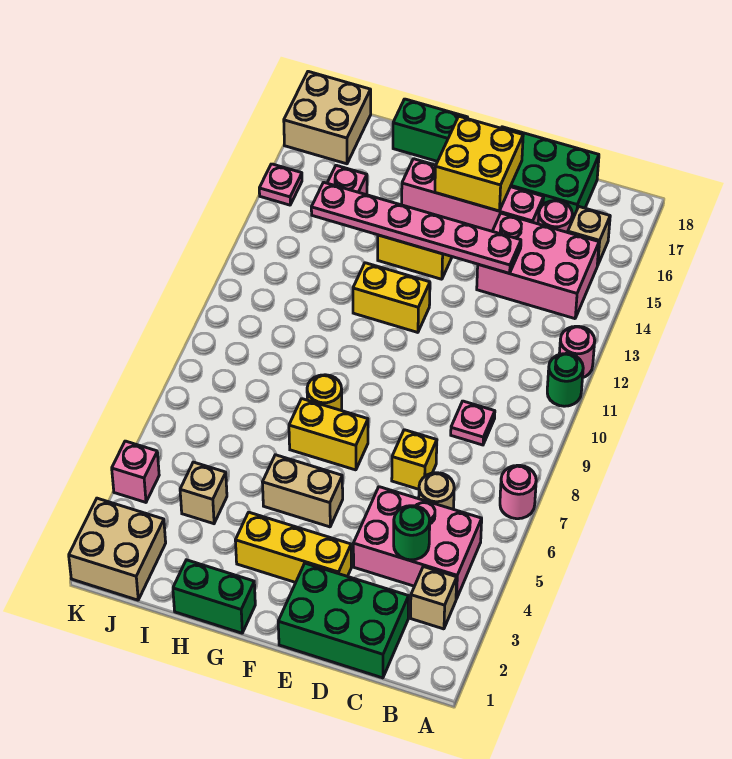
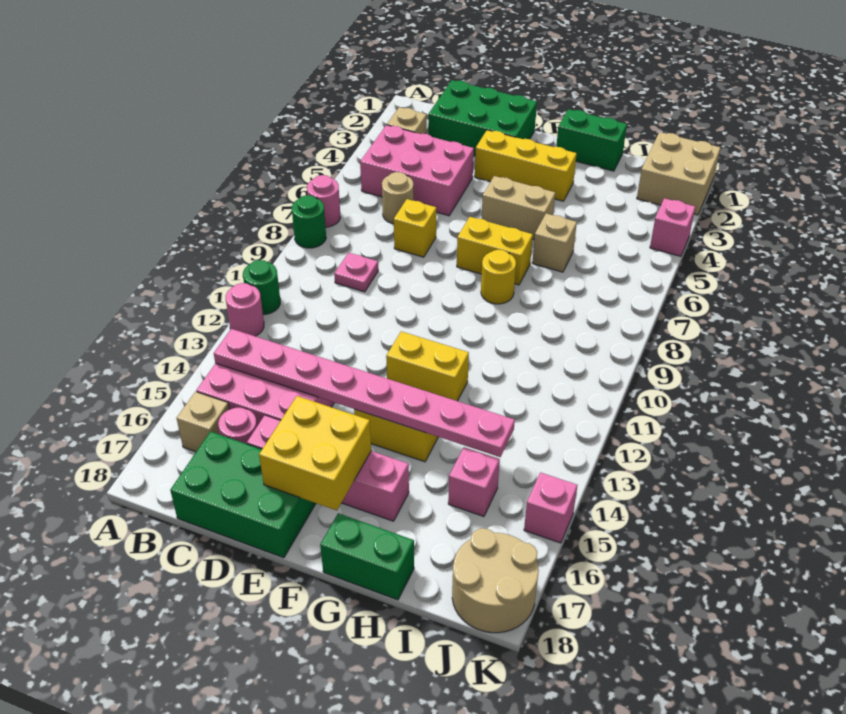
green round brick C4 level 2 -> green round brick A8 level 1
pink plate D14:I14 level 2 -> pink plate B14:I14 level 2
tan brick I4 level 1 -> tan brick H6 level 1
tan brick J17:K18 level 1 -> tan round brick J17:K18 level 1
pink plate K15 level 1 -> pink brick K15 level 1

